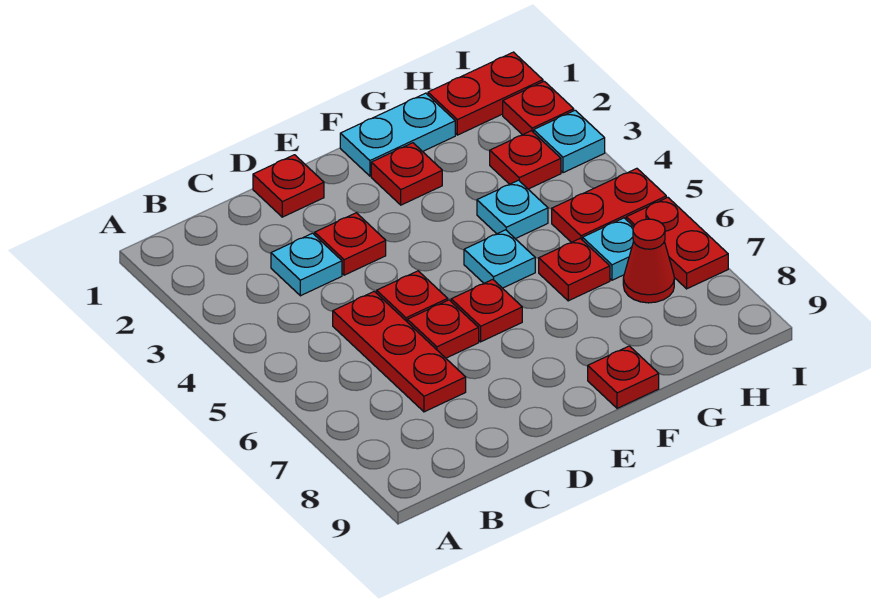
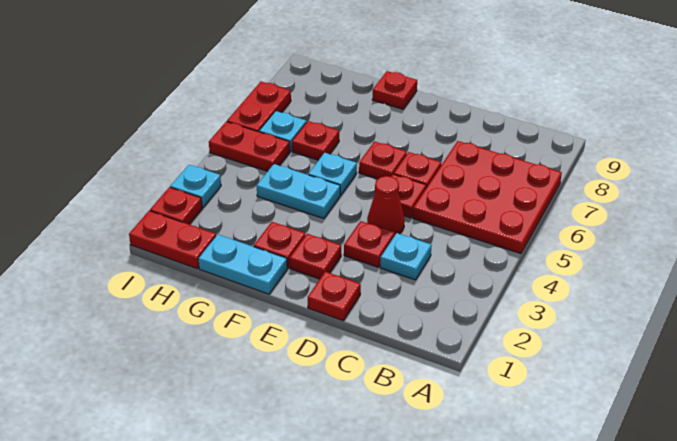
red plate C5:C7 level 1 -> red plate A5:C7 level 1
cyan plate G4 level 1 -> cyan plate F4:G4 level 1
red plate H3 level 1 -> red plate E2 level 1
red cone H7 level 1 -> red cone D4 level 1

